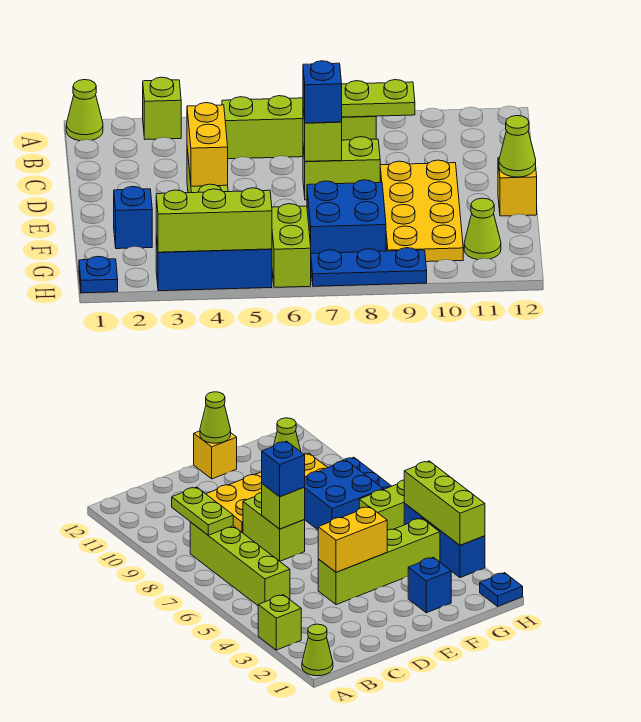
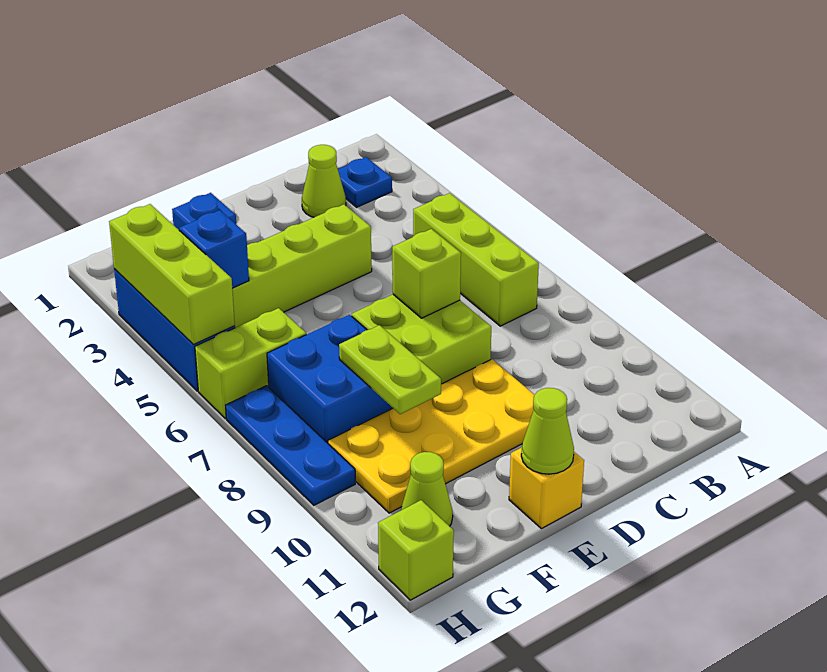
lime cone A1 level 1 -> lime cone C2 level 1
lime brick A3 level 1 -> lime brick H12 level 1
lime brick B5:B8 level 1 -> lime brick B5:B7 level 1
lime plate B8:B9 level 2 -> lime plate F8:F9 level 2
yellow brick D4:E4 level 2 -> none
lime brick D7:D8 level 1 -> lime brick D7:E8 level 1
blue brick D7 level 3 -> blue brick G4 level 2
blue plate H1 level 1 -> blue plate B2 level 1

